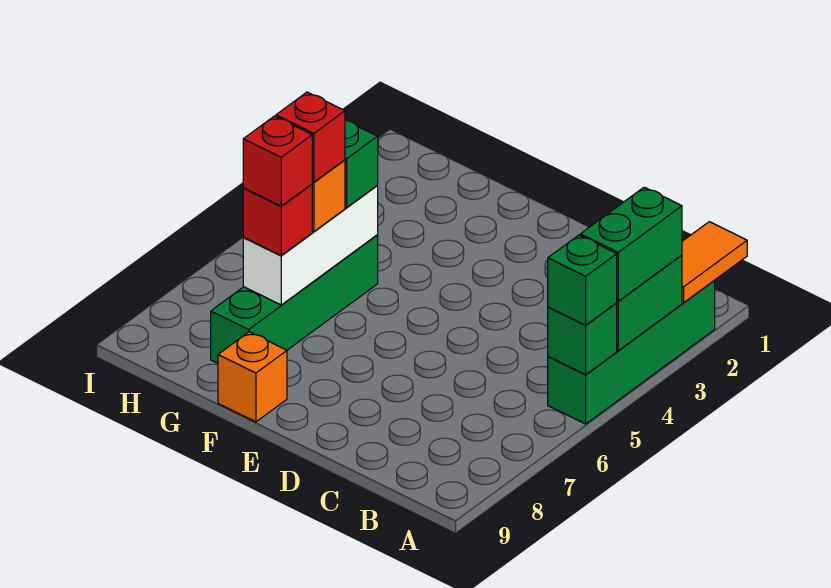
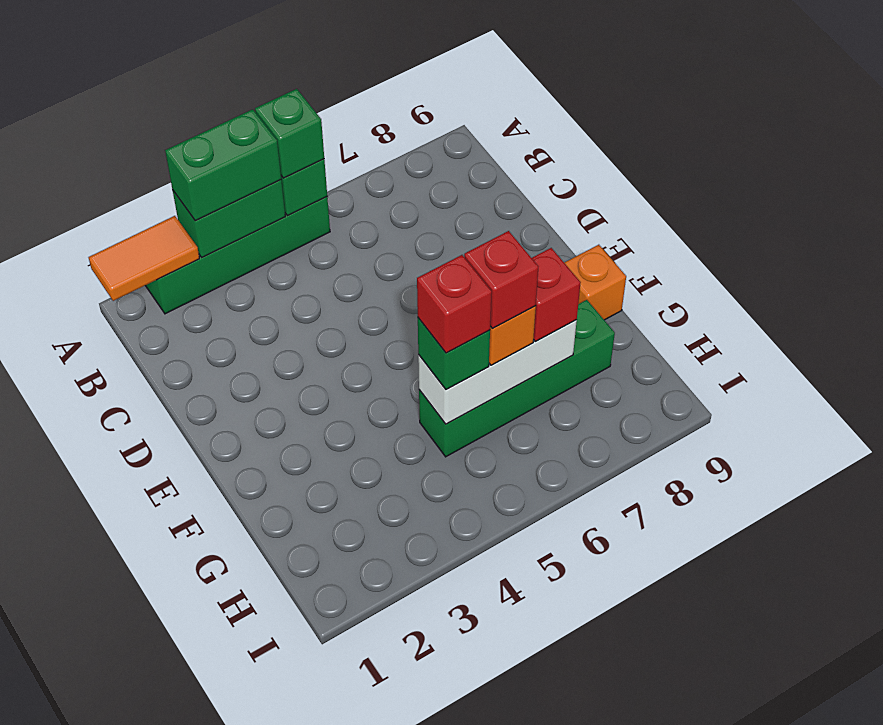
red brick G7 level 4 -> red brick G5 level 4

